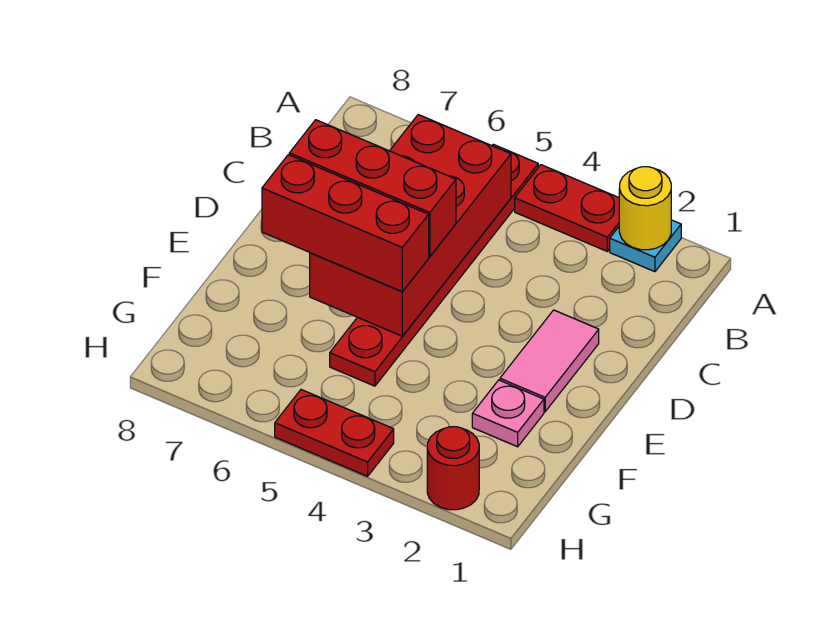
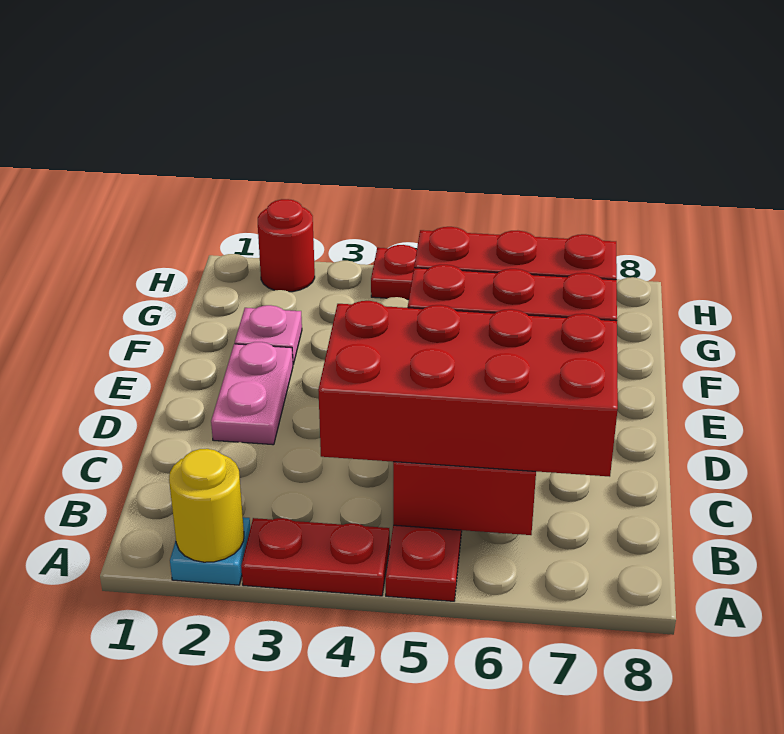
none -> red brick B4:C7 level 3
pink tile D2:E2 level 1 -> pink plate D2:E2 level 1

